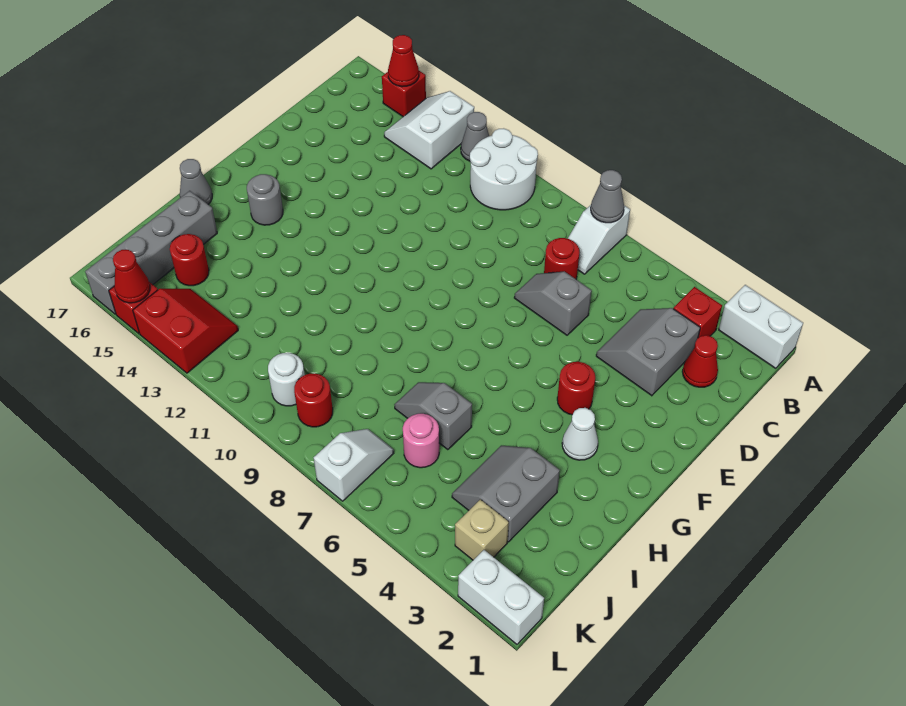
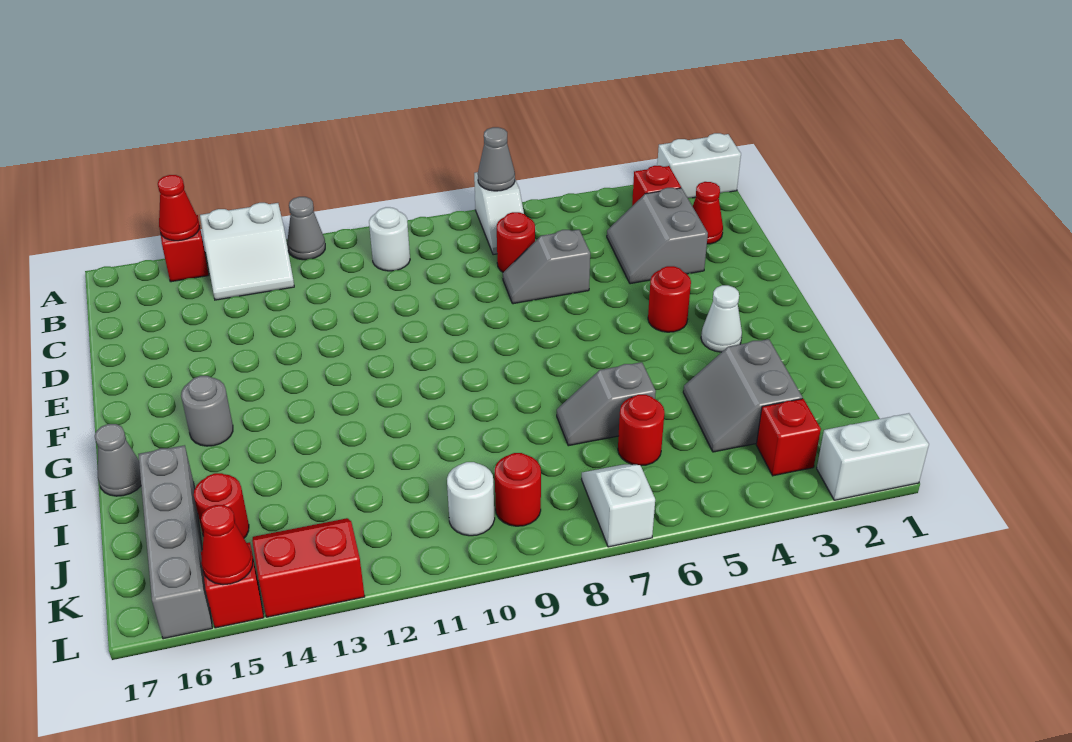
white round brick A10:B11 level 1 -> white round brick B10 level 1
white slope A13:B14 level 1 top 13 -> white slope A13:B14 level 1 top A
pink round brick J6 level 1 -> red round brick J6 level 1
tan brick K3 level 1 -> red brick K3 level 1

